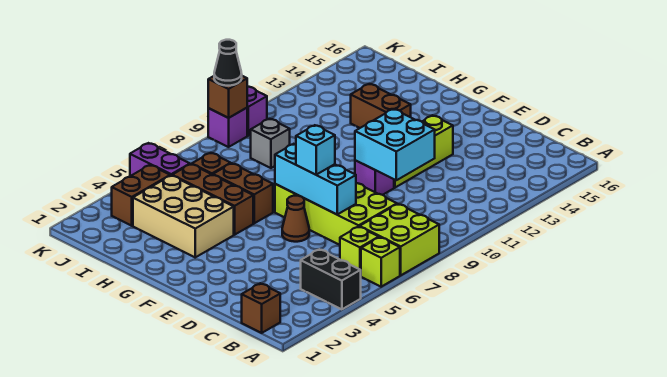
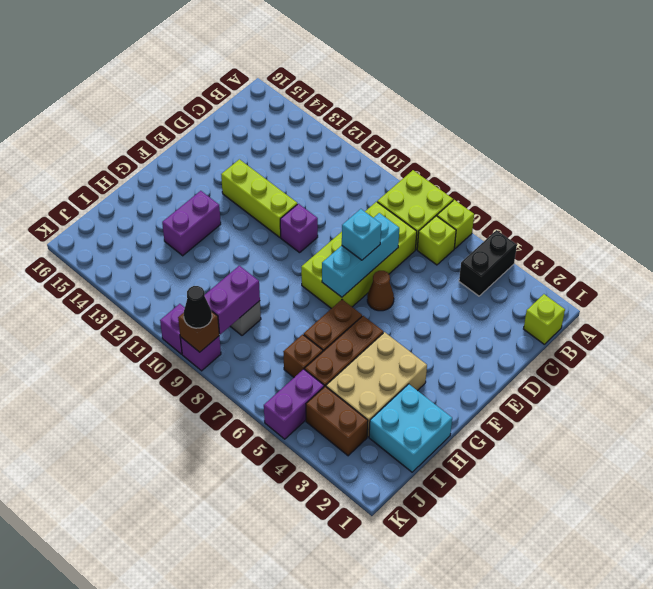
brown brick B1 level 1 -> lime brick B1 level 1
cyan brick D10:E11 level 2 -> cyan brick H1:I2 level 1
brown brick G13:H13 level 1 -> purple brick G13:H13 level 1
none -> purple brick I9:J9 level 2

